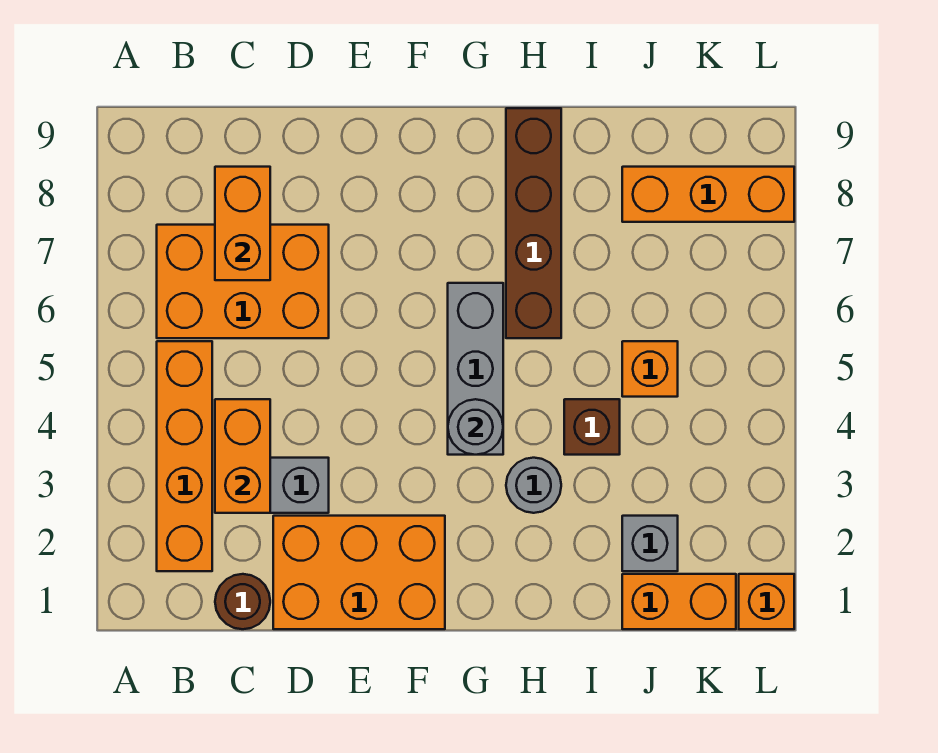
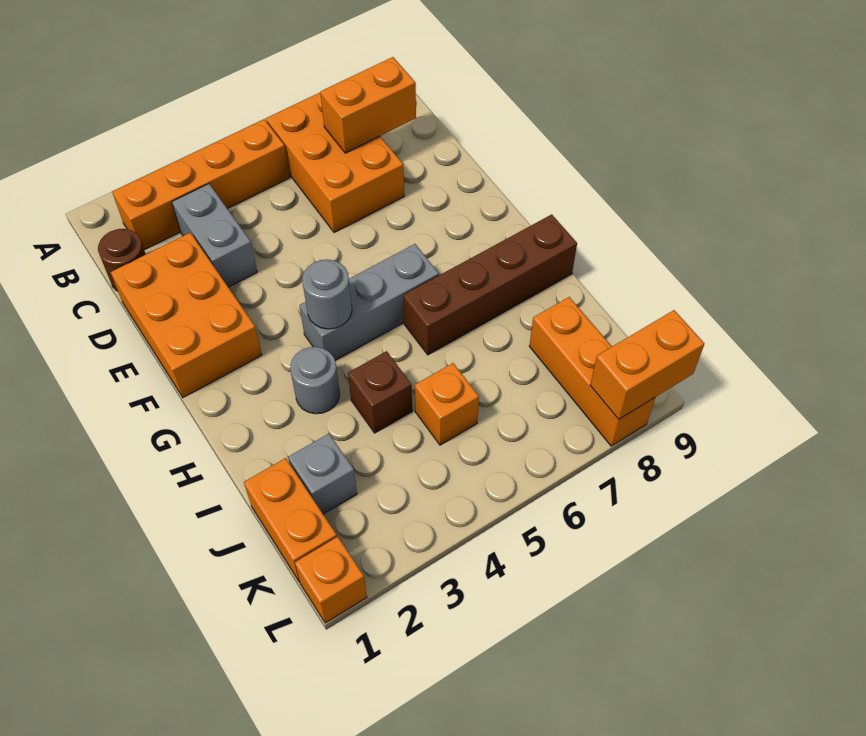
orange brick C3:C4 level 2 -> orange brick L8:L9 level 2

